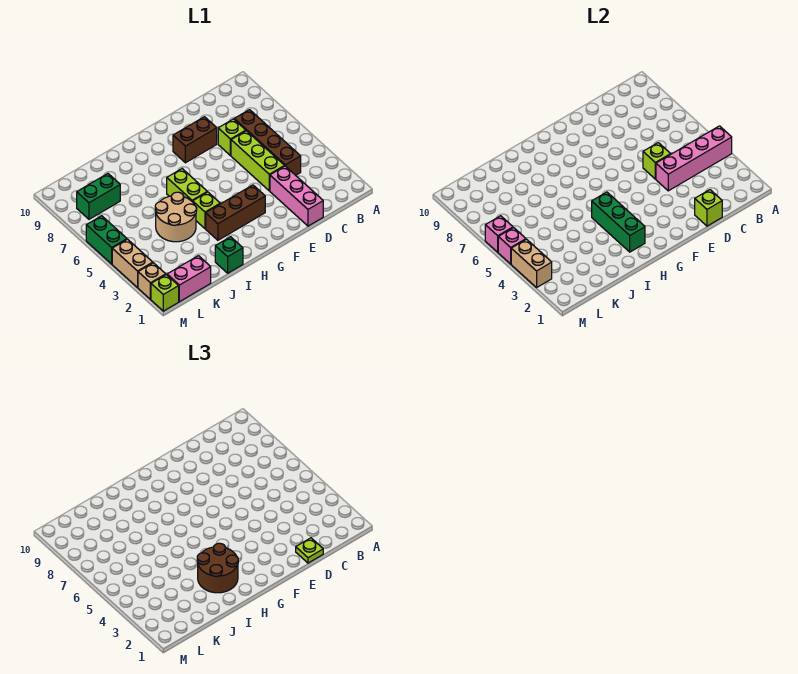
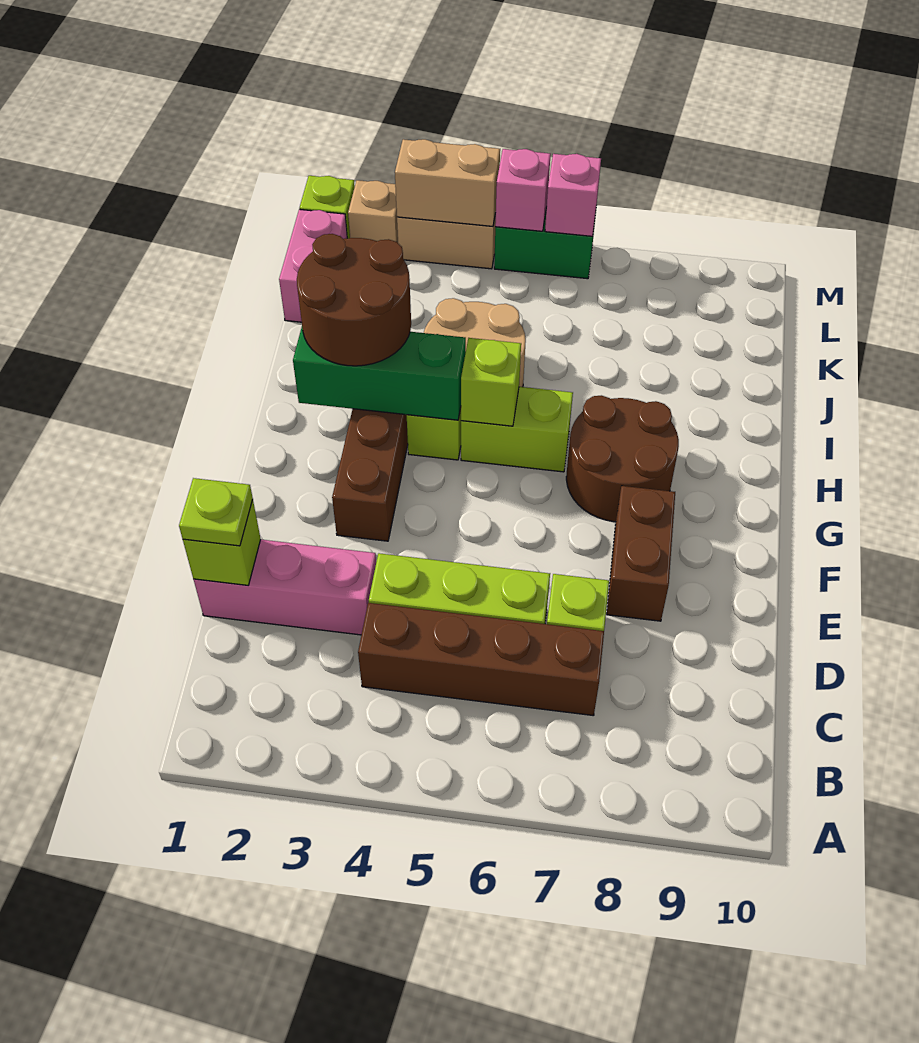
pink brick A4:D4 level 2 -> none
lime brick D5 level 2 -> lime brick H5 level 2
none -> brown round brick G7:H8 level 1
green brick I1 level 1 -> none
green brick K8:L8 level 1 -> none

